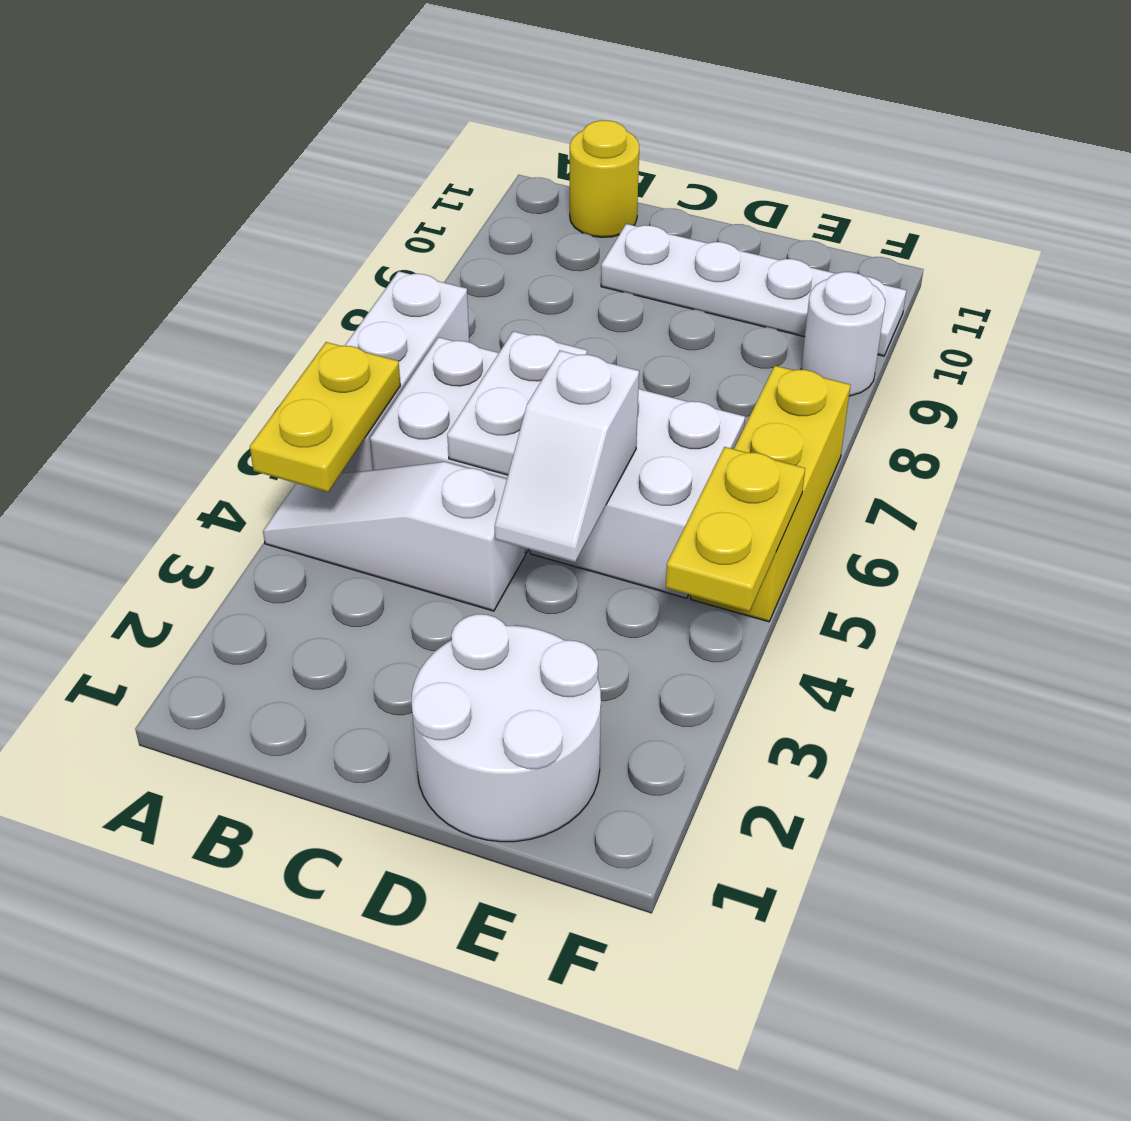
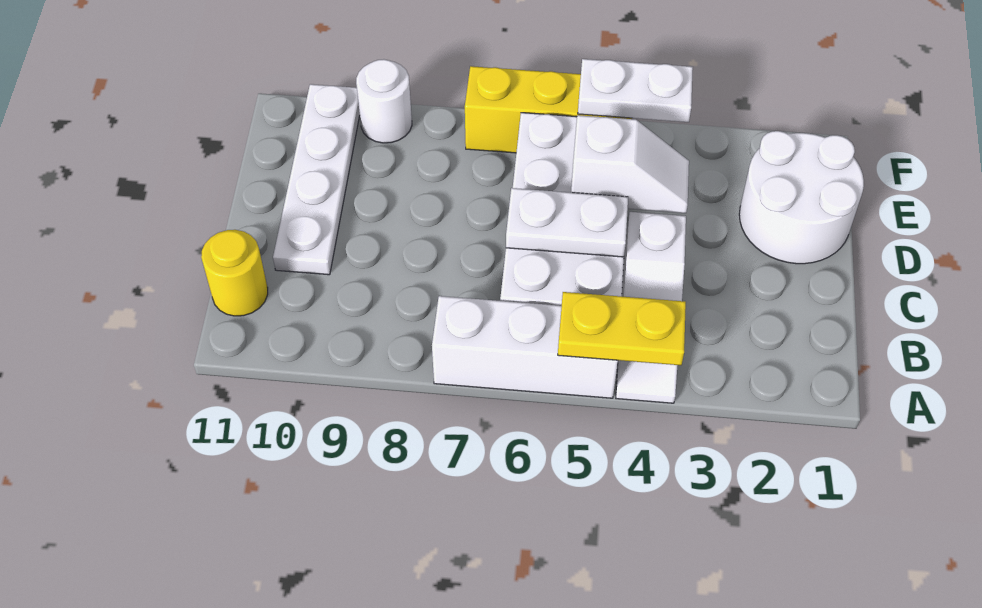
yellow plate F4:F5 level 2 -> white plate F4:F5 level 2

